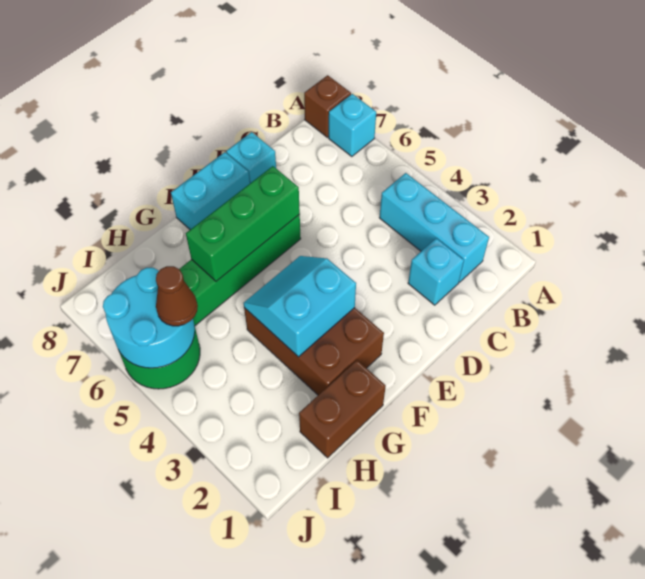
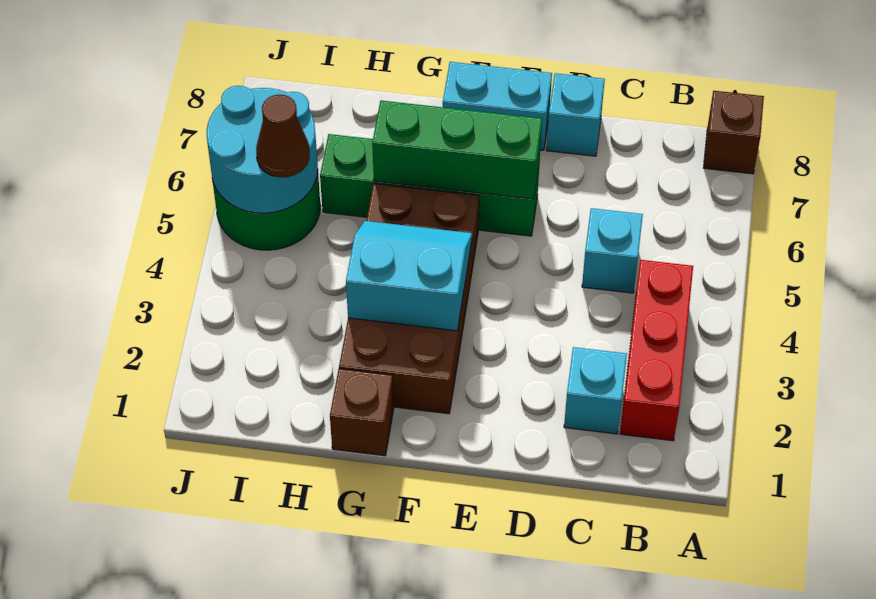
cyan brick A7 level 1 -> cyan brick C5 level 1
cyan brick B2:B4 level 1 -> red brick B2:B4 level 1
brown brick F2:G4 level 1 -> brown brick F2:G5 level 1
brown brick G1:H1 level 1 -> brown brick G1 level 1

